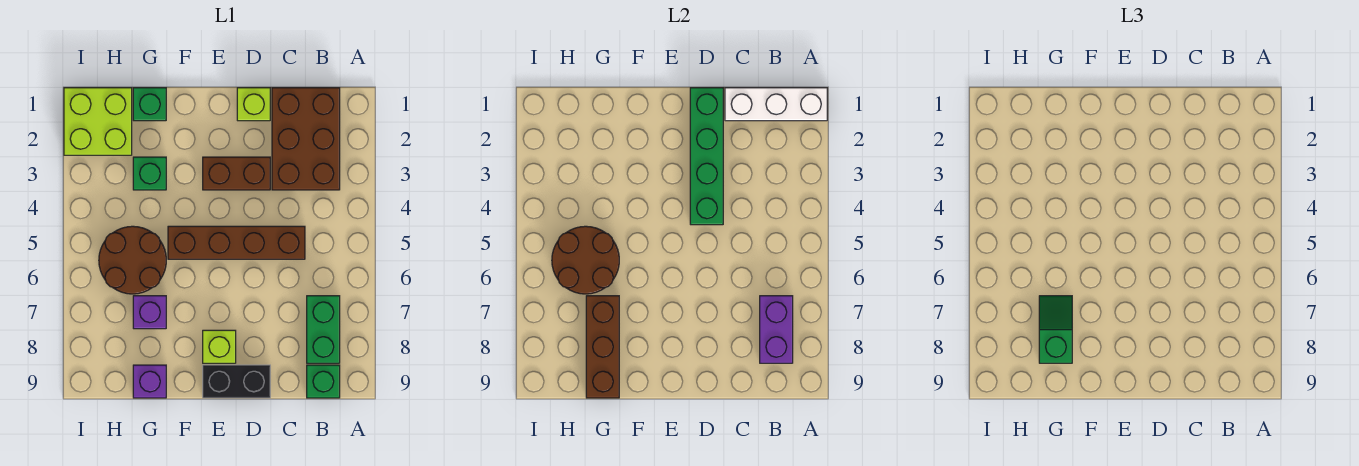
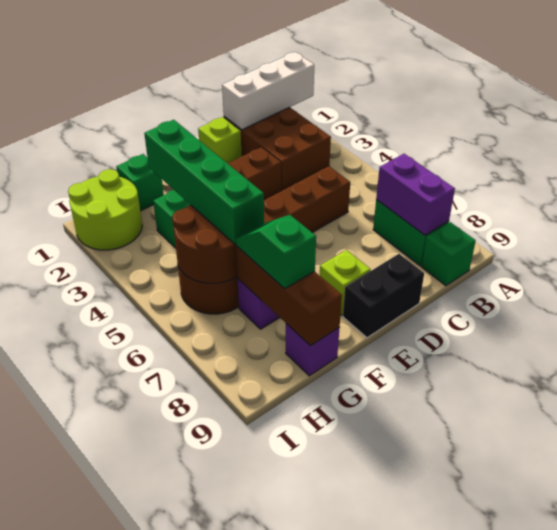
green brick D1:D4 level 2 -> green brick G3:G6 level 3
lime brick H1:I2 level 1 -> lime round brick H1:I2 level 1

